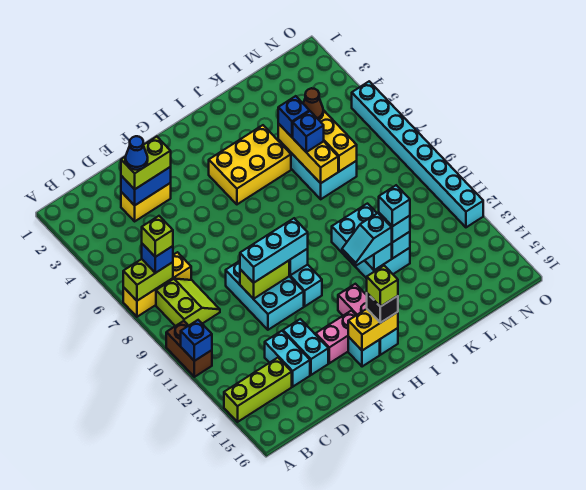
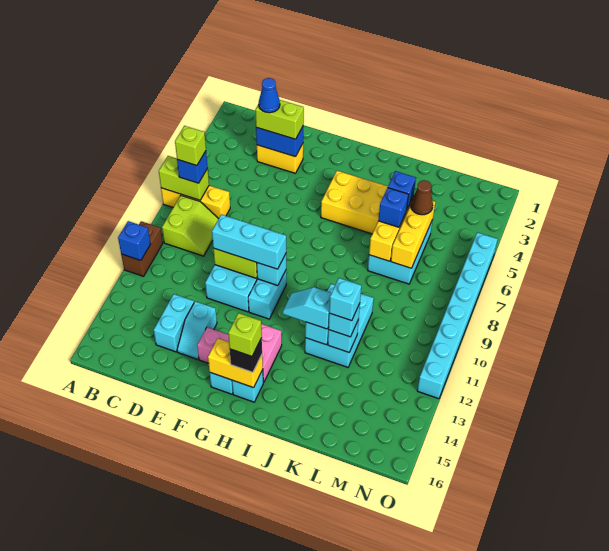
lime brick A14:C14 level 1 -> none
cyan brick E13:E14 level 1 -> cyan slope E13:E14 level 1 top 13

